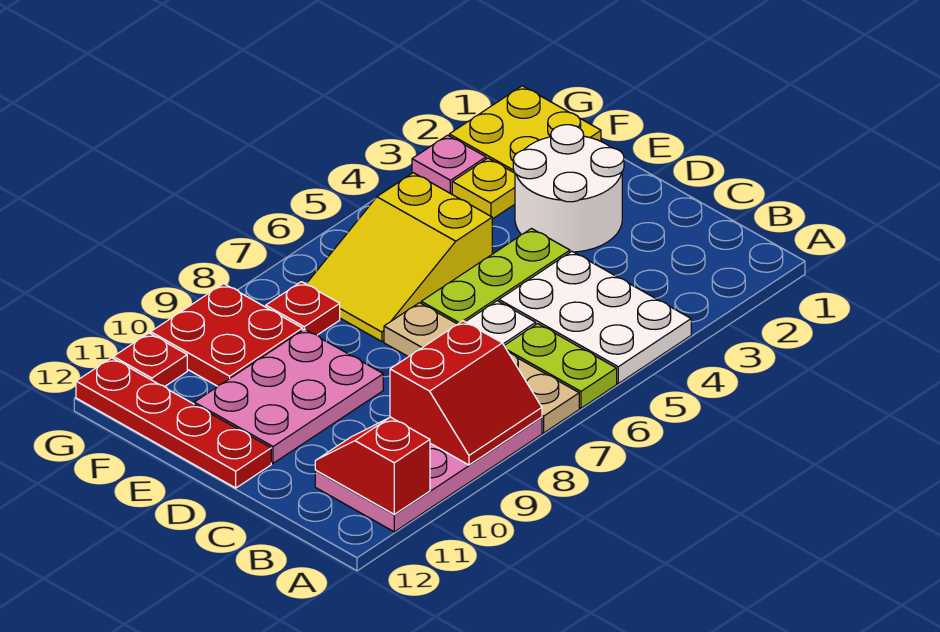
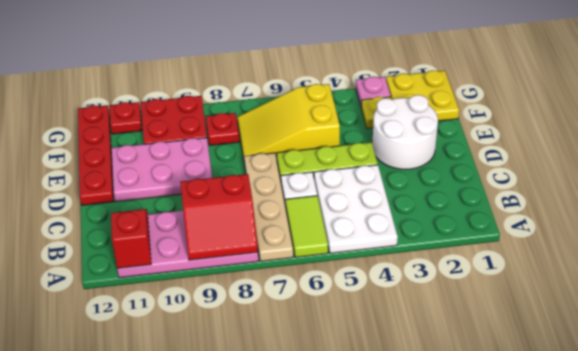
lime plate A6:B6 level 1 -> lime tile A6:B6 level 1

